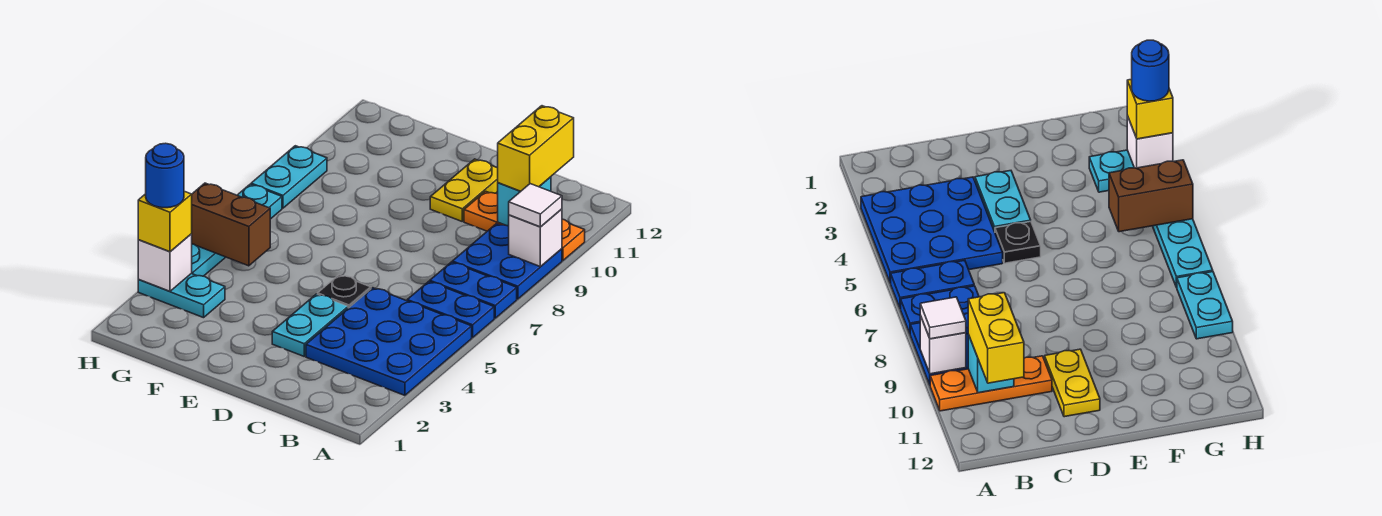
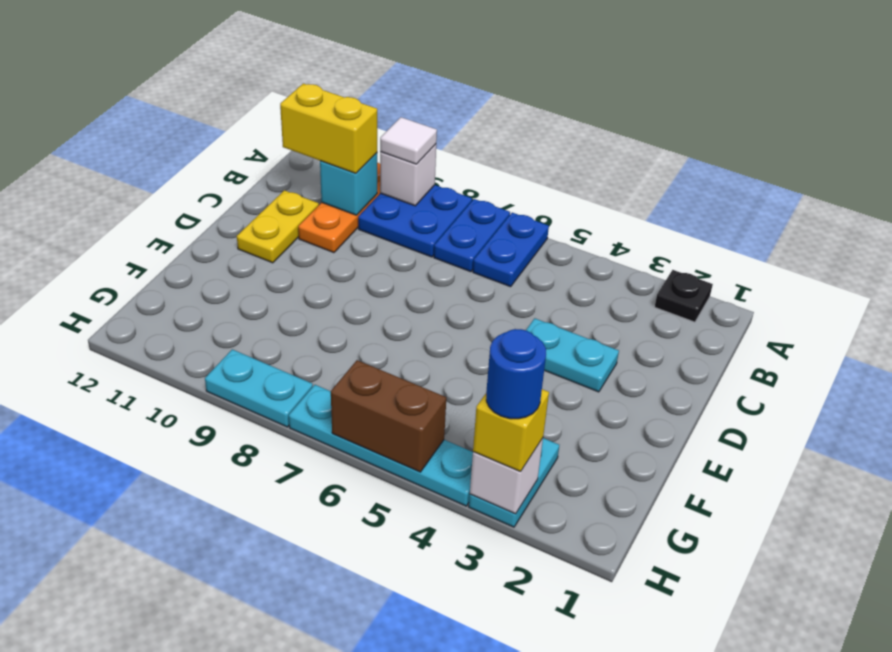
blue plate A3:C5 level 1 -> none
black plate D5 level 1 -> black plate A2 level 1
yellow plate D10:D11 level 1 -> yellow plate C11:D11 level 1
brown brick G5:H5 level 2 -> brown brick H5:H6 level 2

